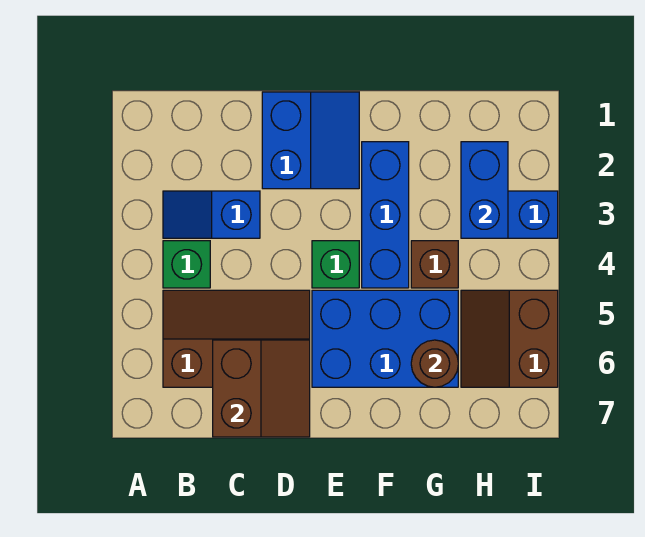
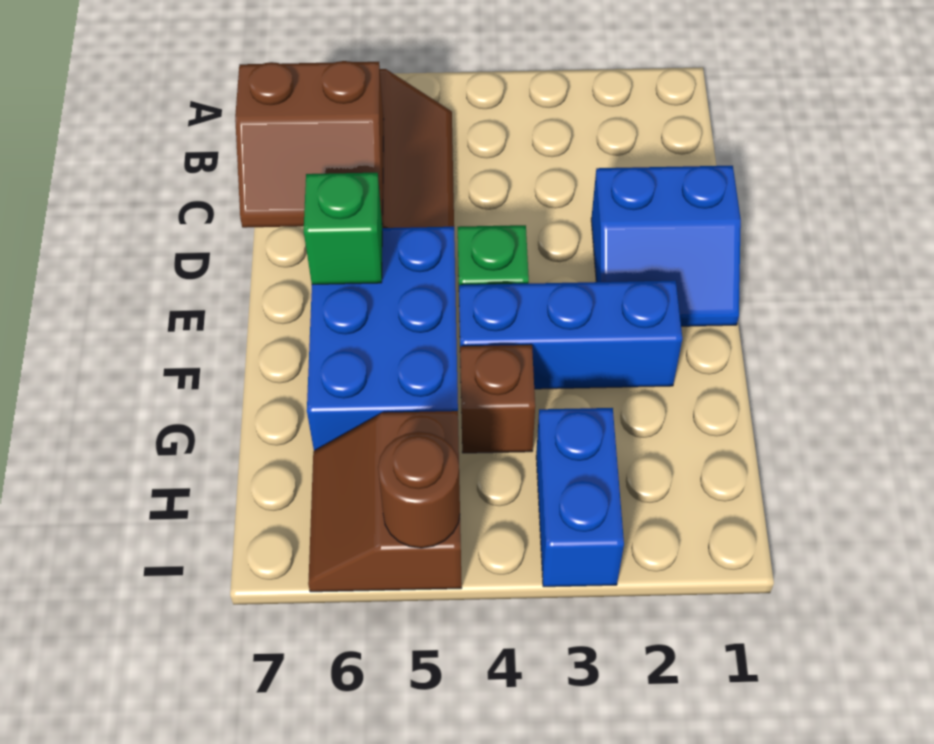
blue slope B3:C3 level 1 top C -> none
green brick B4 level 1 -> green brick E6 level 2
brown round brick G6 level 2 -> brown round brick I5 level 2
blue brick H2:H3 level 2 -> none
brown slope H5:I6 level 1 top I -> brown slope H5:I6 level 1 top 5

